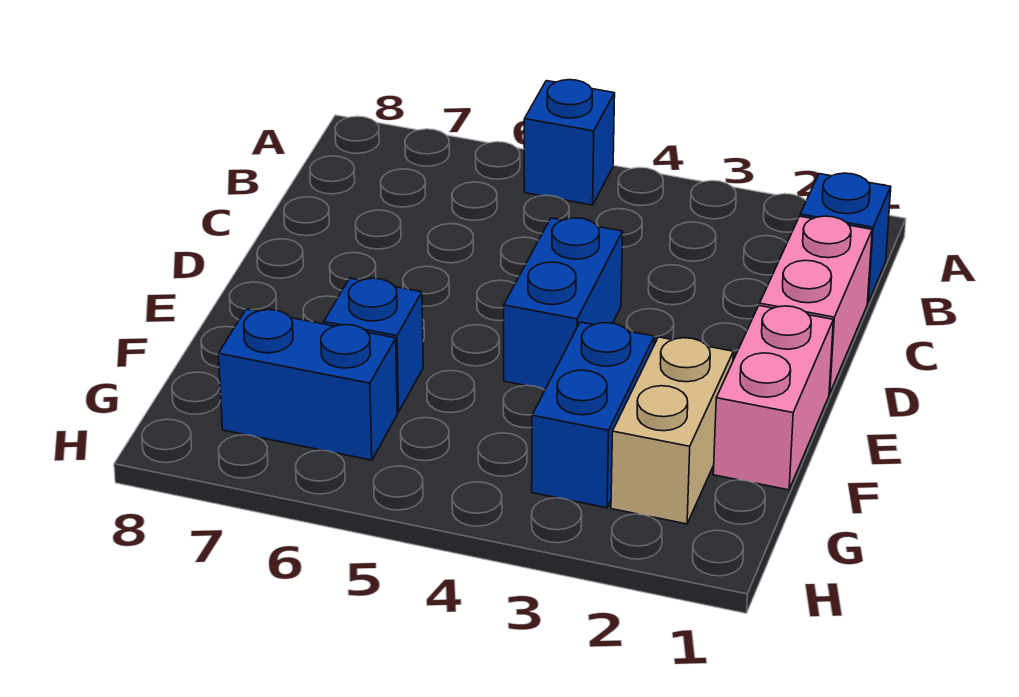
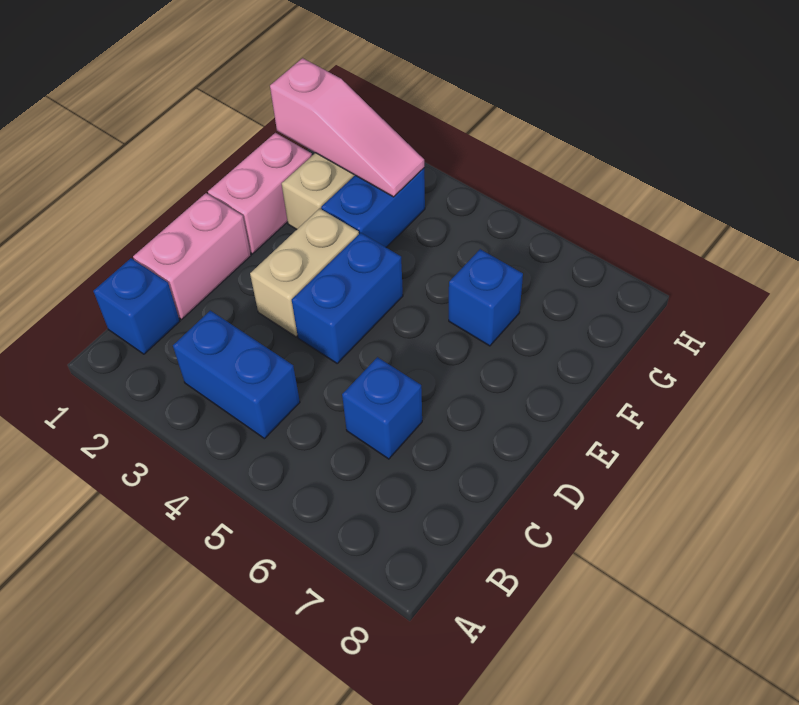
blue brick A5 level 1 -> blue brick C6 level 1
none -> tan brick D3:E3 level 1
none -> pink slope G1:G3 level 2 top 1
blue brick G6:G7 level 1 -> blue brick B3:B4 level 1

